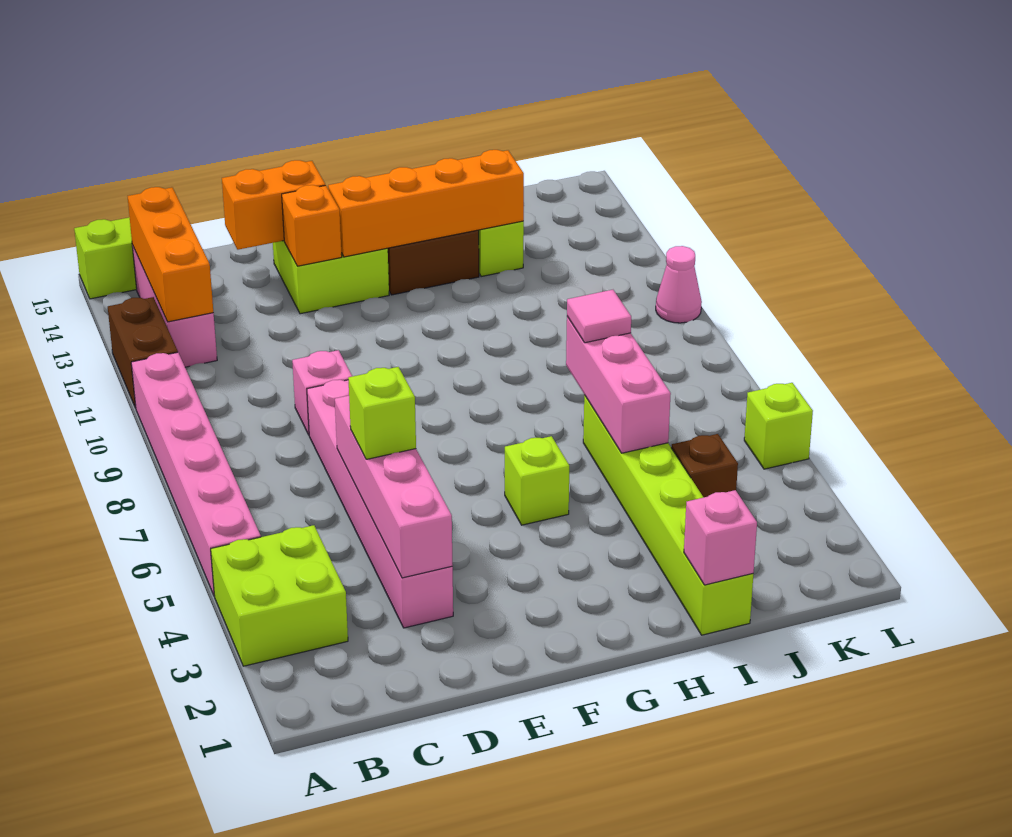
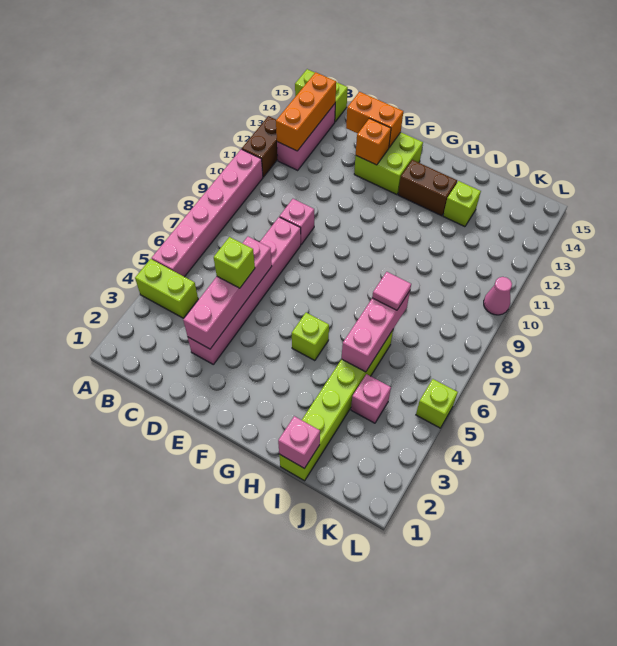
lime brick A3:B4 level 1 -> lime brick A4:B4 level 1
orange brick F13:I13 level 2 -> none
brown brick J4 level 1 -> pink brick J4 level 1

